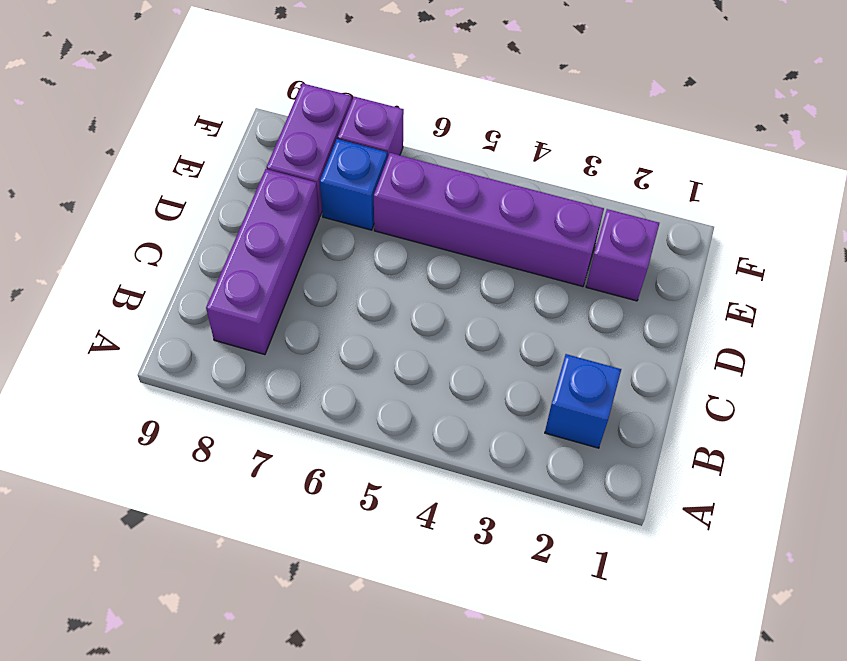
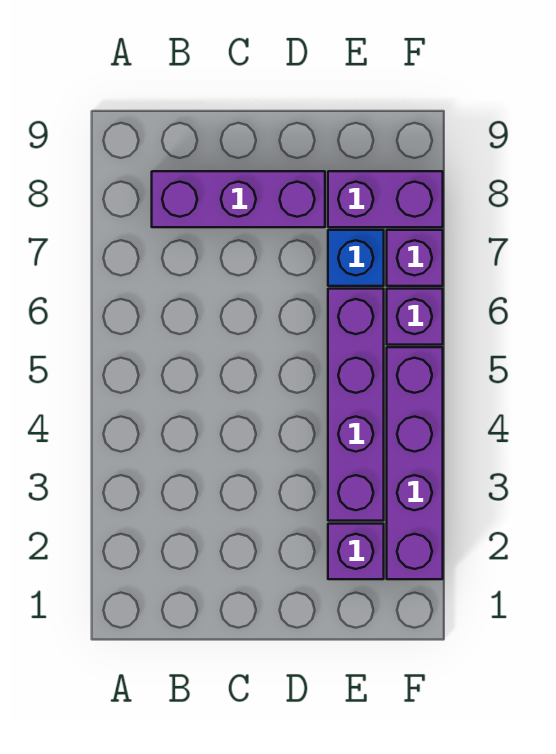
blue brick B2 level 1 -> none
none -> purple brick F2:F5 level 1
none -> purple brick F6 level 1

